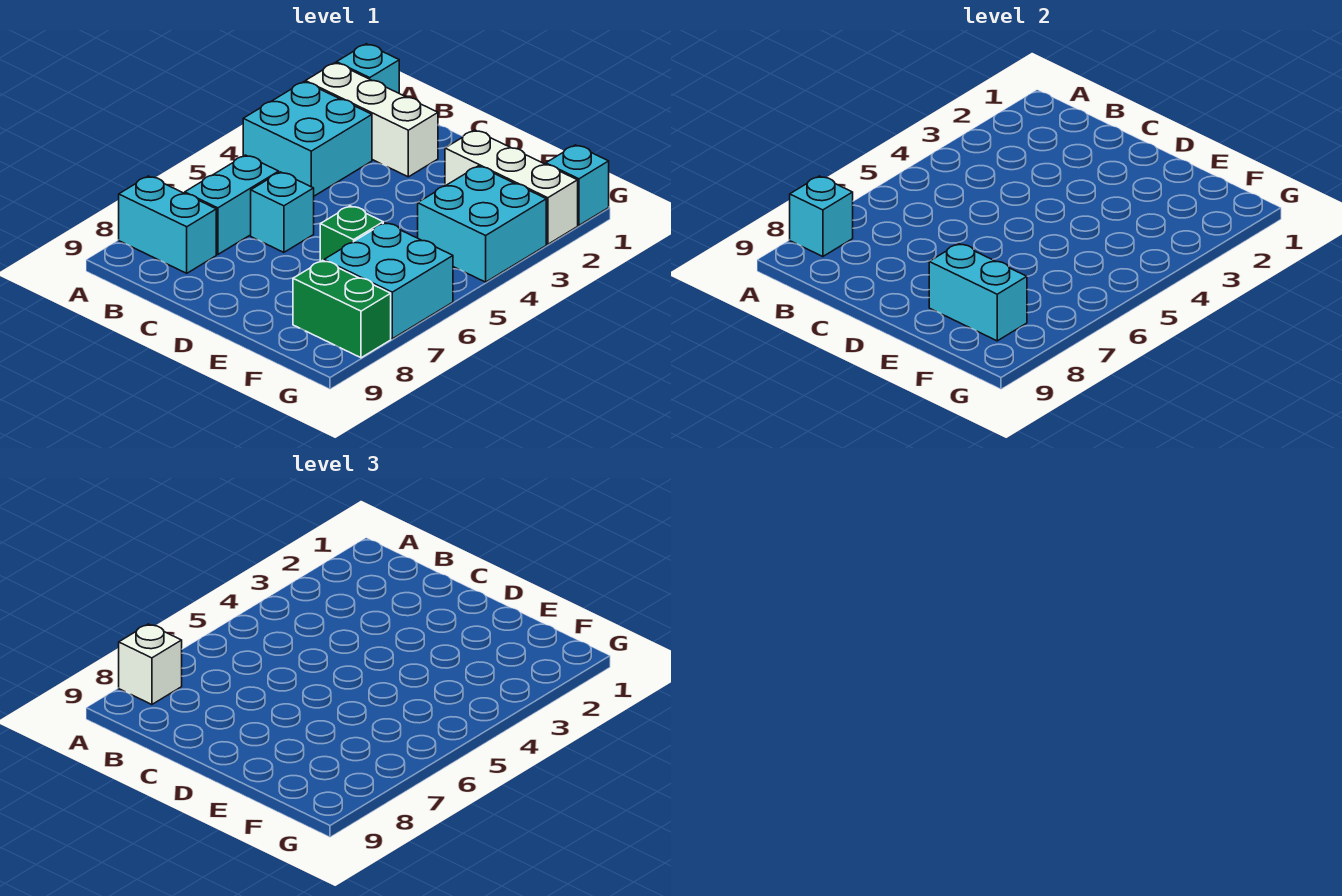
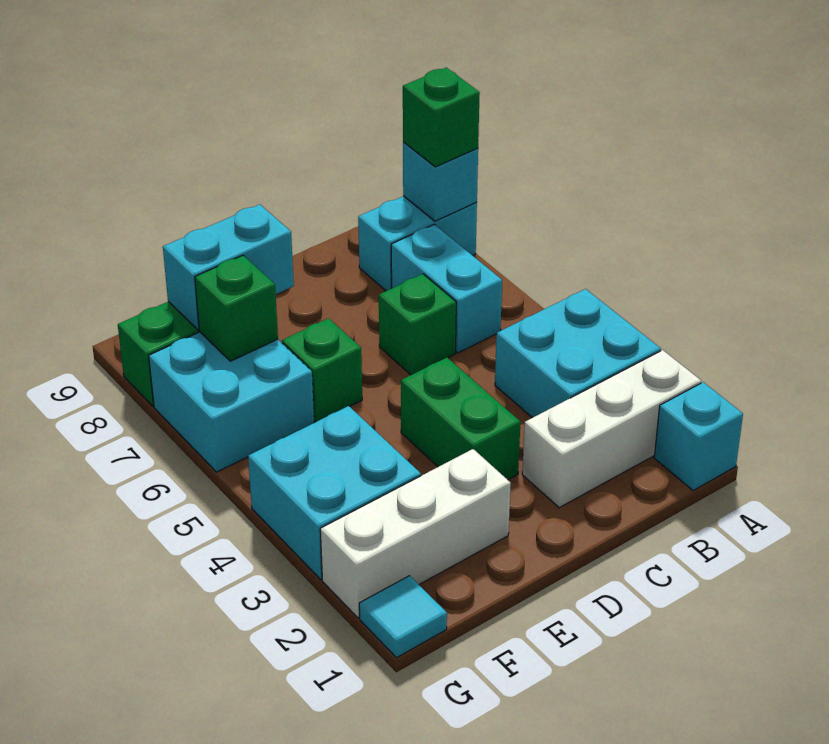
white brick A8 level 3 -> green brick A8 level 3
cyan brick C6 level 1 -> green brick C6 level 1
none -> green brick D3:D4 level 1
none -> green brick F7 level 2
cyan brick G1 level 1 -> cyan tile G1 level 1

